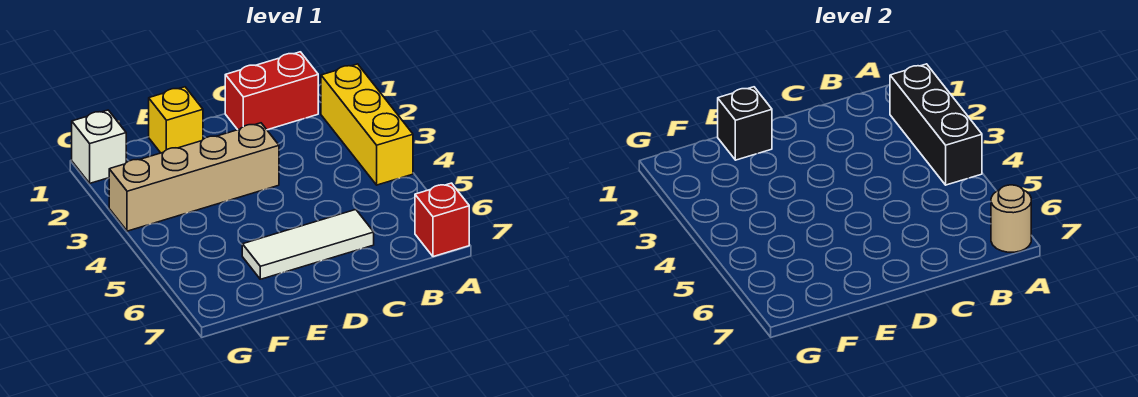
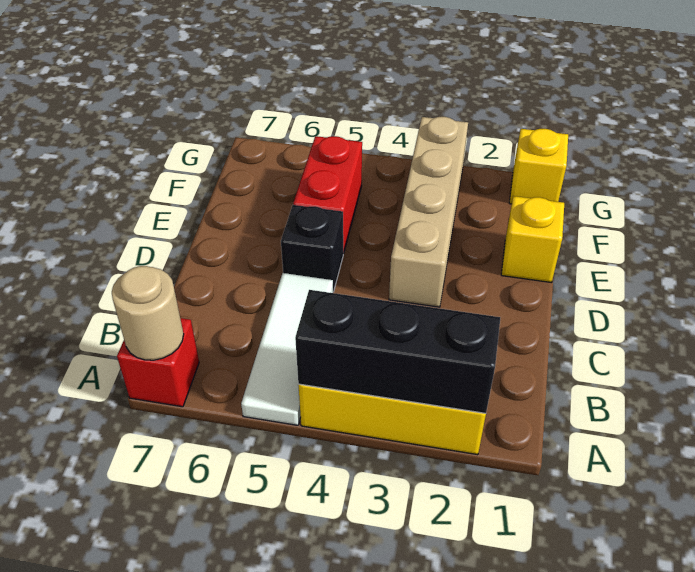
red brick B1:C1 level 1 -> red brick E5:F5 level 1
white tile C6:E6 level 1 -> white tile A5:C5 level 1
black brick E1 level 2 -> black brick D5 level 1
white brick G1 level 1 -> yellow brick G1 level 1

